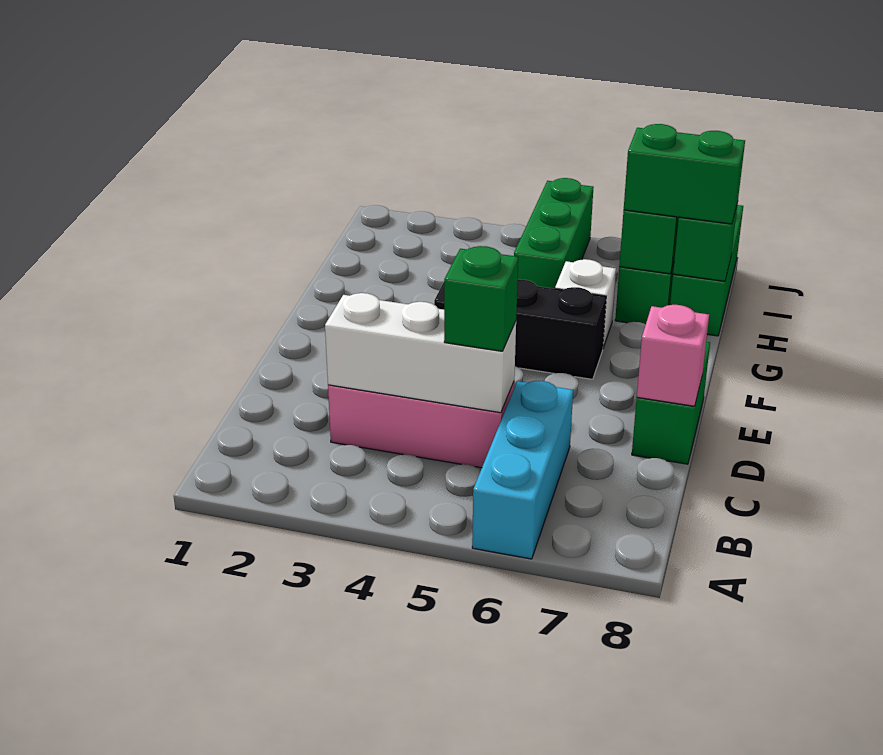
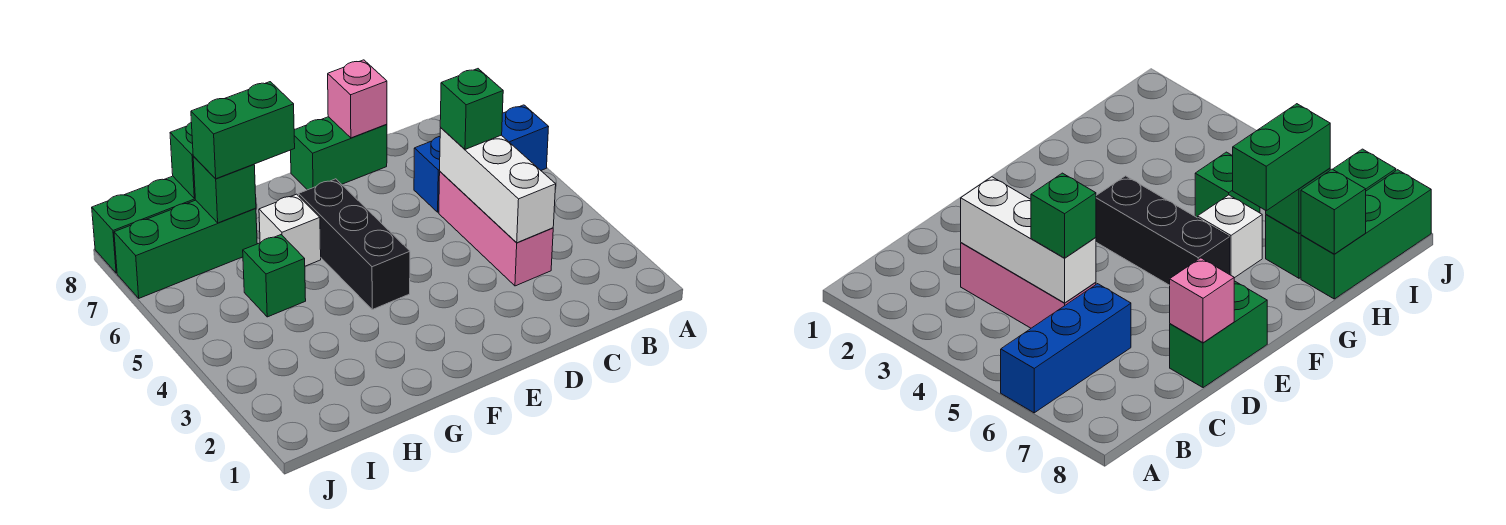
cyan brick A6:C6 level 1 -> blue brick A6:C6 level 1
green brick H5:J5 level 1 -> green brick H5 level 1
green brick H7:H8 level 3 -> green brick G7:H7 level 3

